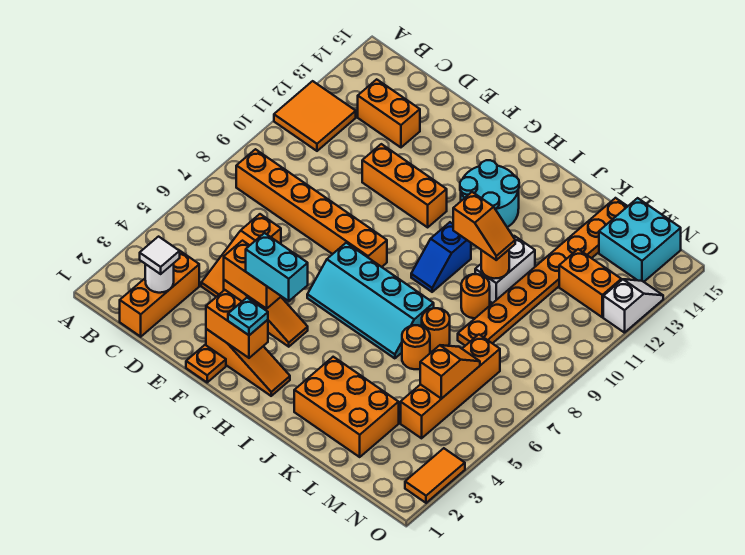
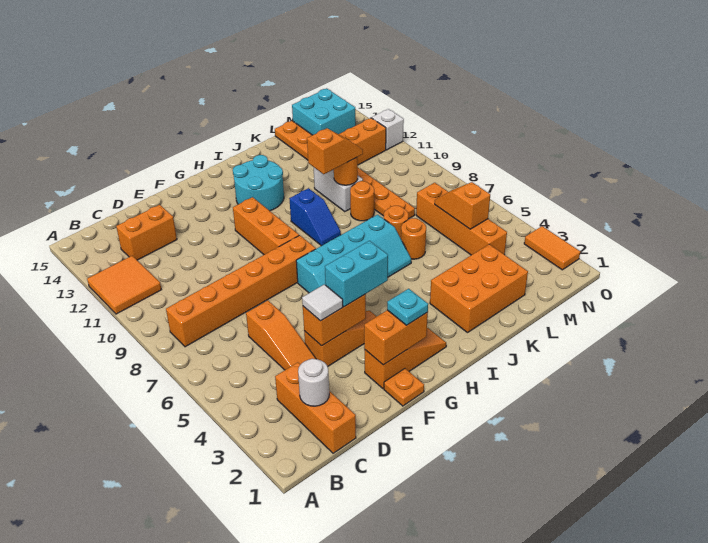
white tile C2 level 3 -> white tile E4 level 3
orange brick E11:G11 level 1 -> orange brick G9:G11 level 1

